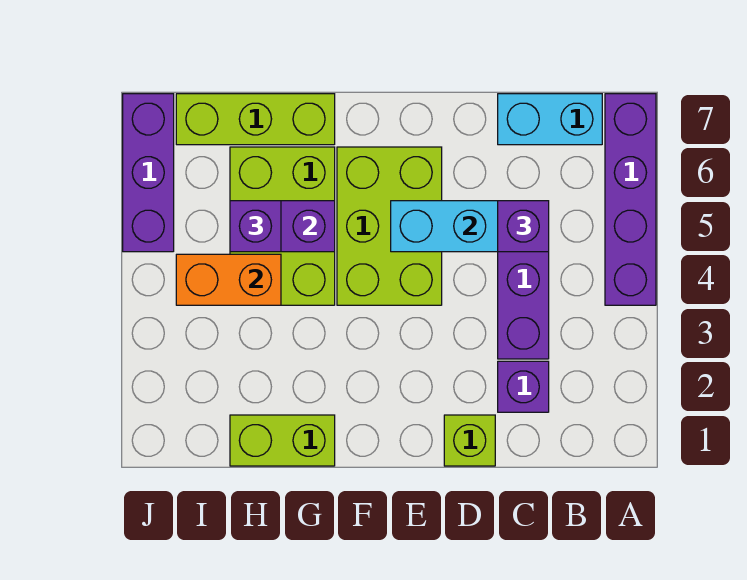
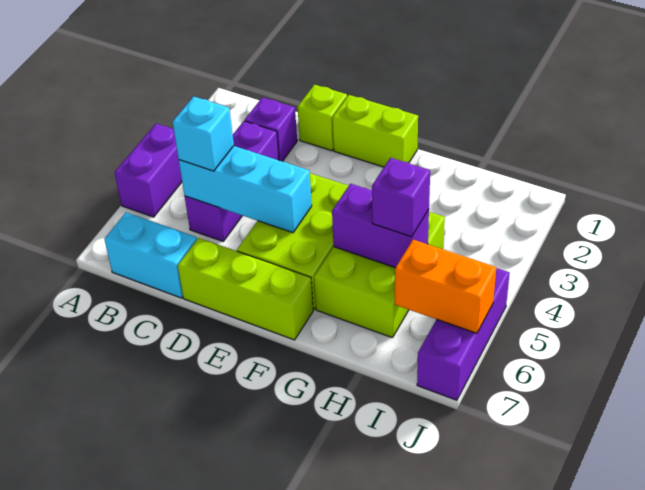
purple brick A4:A7 level 1 -> purple brick A4:A5 level 1
purple brick C5 level 3 -> cyan brick C5 level 3
lime brick G1:H1 level 1 -> lime brick E1:F1 level 1
lime brick G7:I7 level 1 -> lime brick D7:F7 level 1
orange brick H4:I4 level 2 -> orange brick I6:J6 level 2

